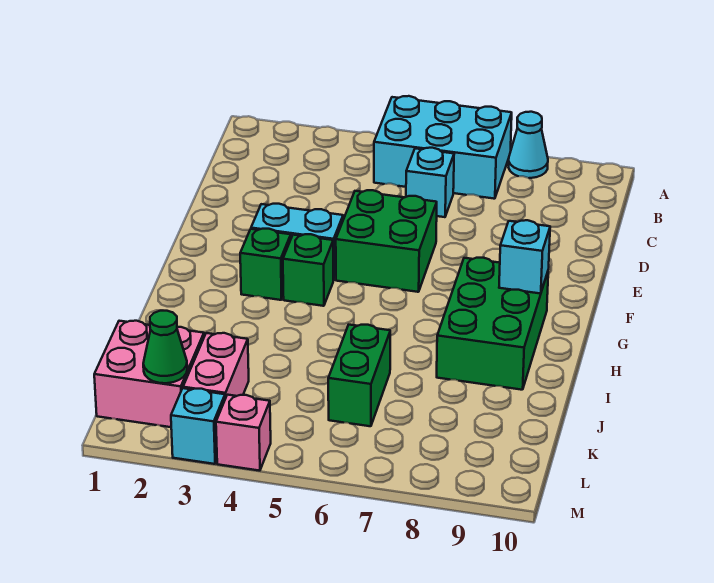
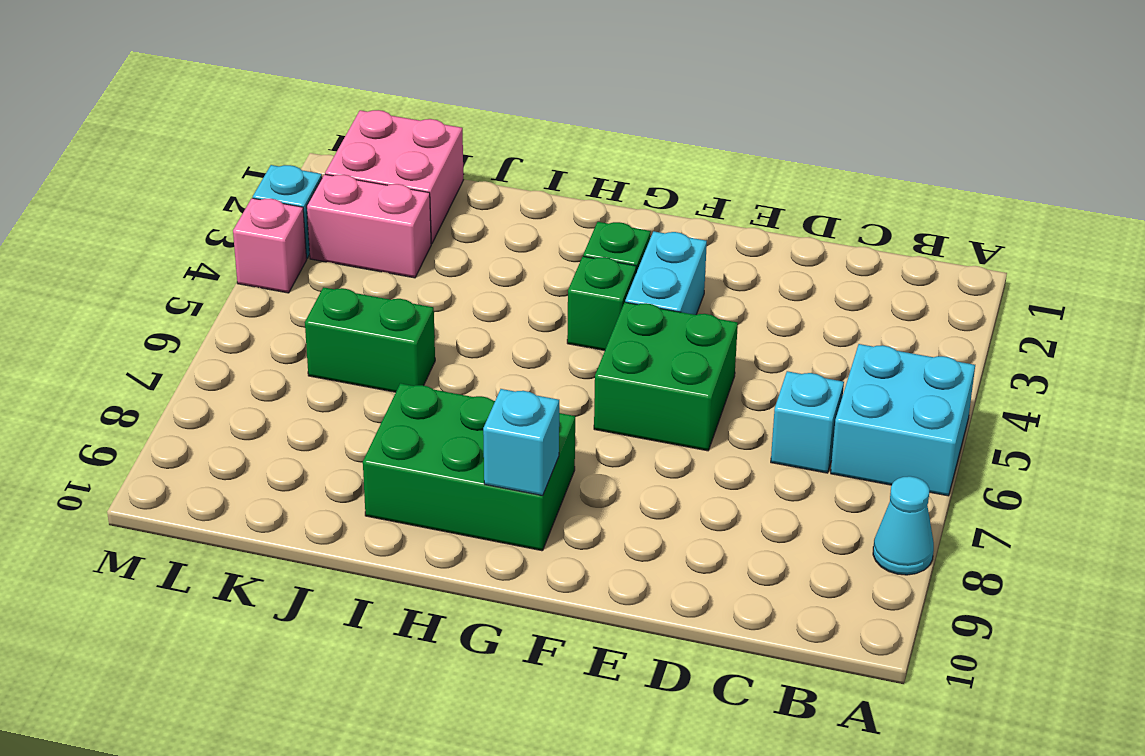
cyan brick A5:B7 level 1 -> cyan brick A5:B6 level 1
green cone L2 level 2 -> none

